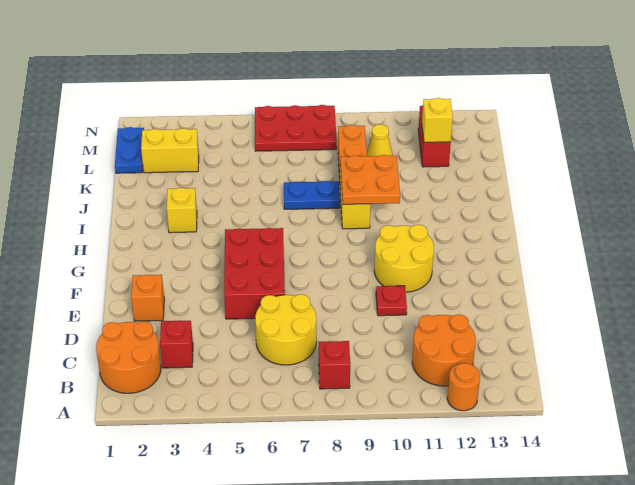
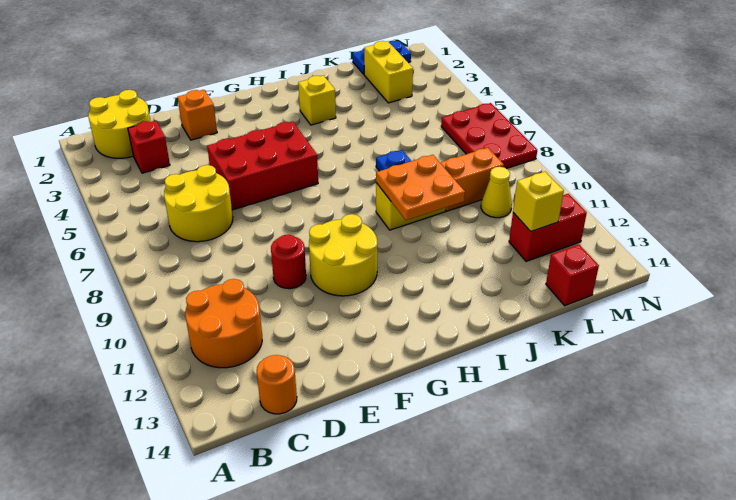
orange round brick A12 level 1 -> orange round brick C14 level 1
orange round brick B1:C2 level 1 -> yellow round brick B1:C2 level 1
red brick B8 level 1 -> red brick L14 level 1
red plate E10 level 1 -> red round brick E10 level 1

